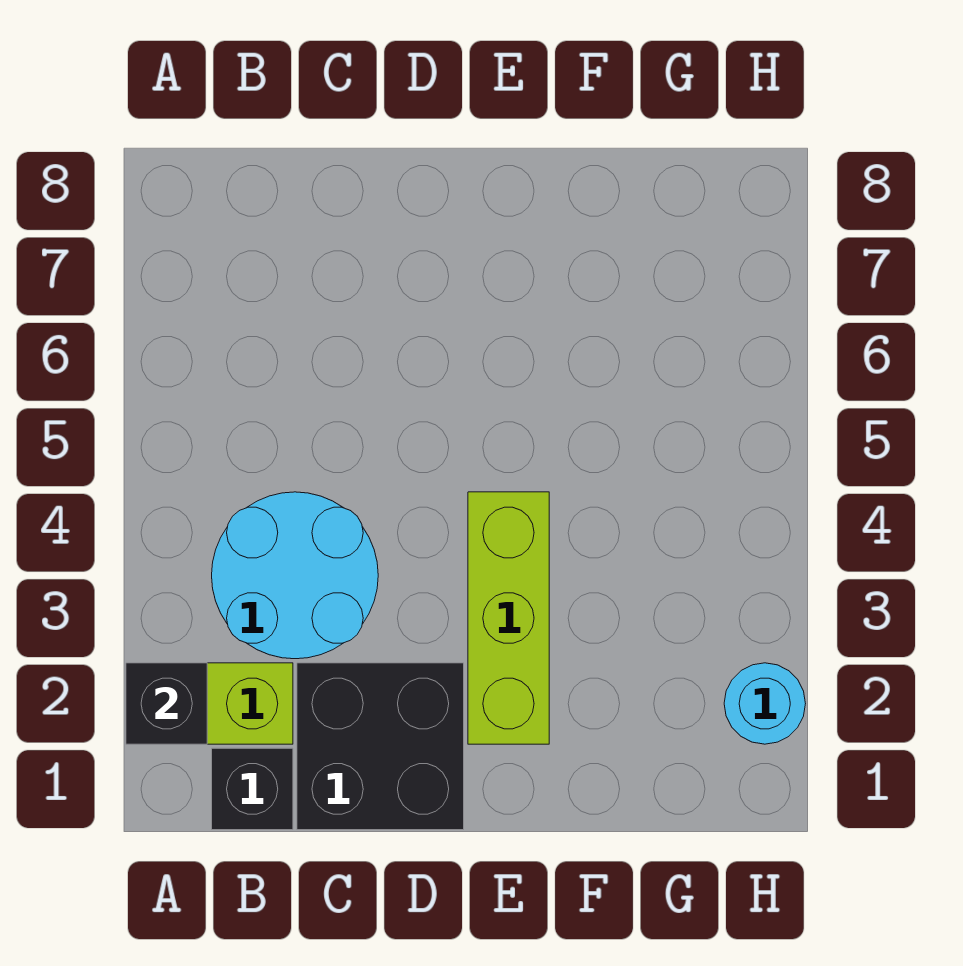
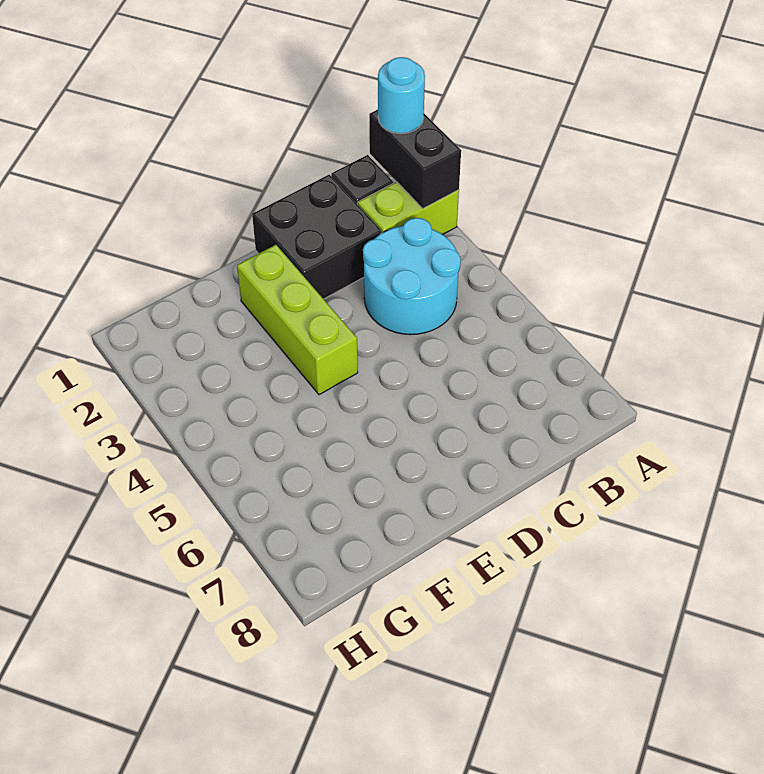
black brick A2 level 2 -> black brick A1:A2 level 2
cyan round brick H2 level 1 -> cyan round brick A1 level 3

